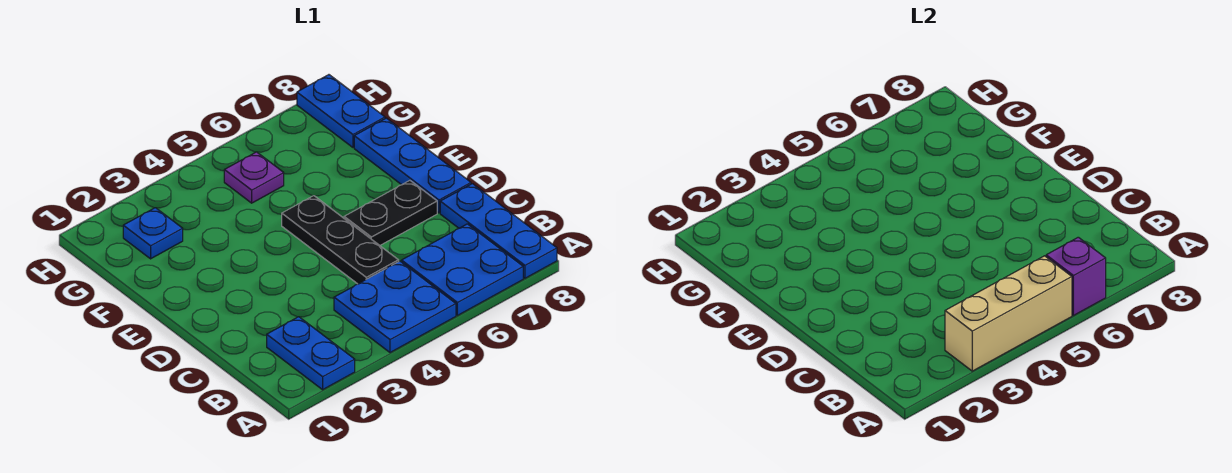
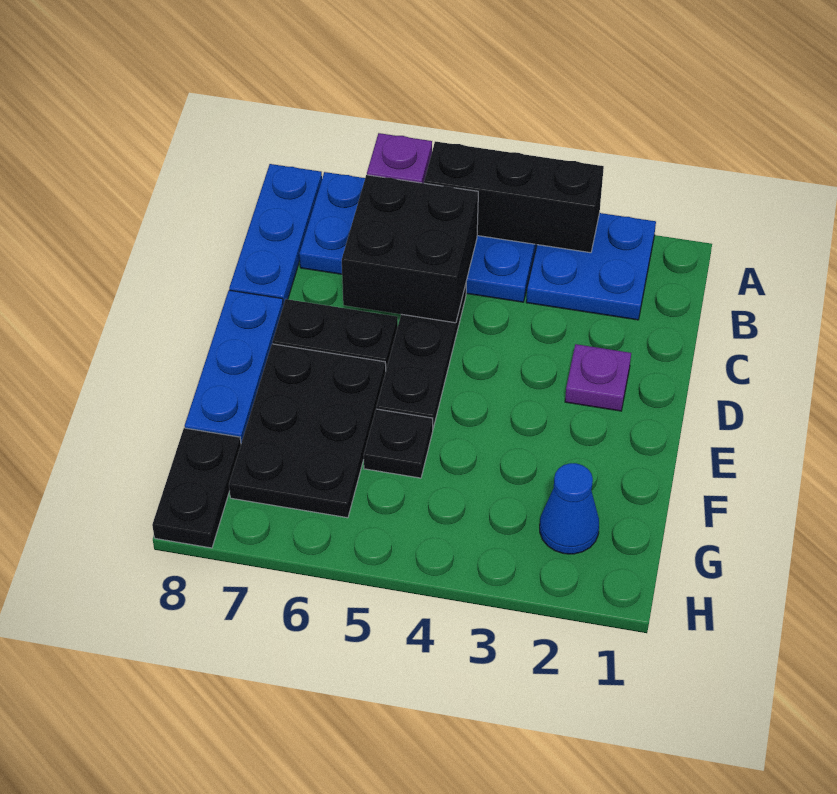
blue plate A2:B2 level 1 -> blue plate A2:B3 level 1
tan brick A3:A5 level 2 -> black brick A3:A5 level 2
none -> black brick B5:C6 level 2
none -> black plate E6:G7 level 1
none -> black plate F5 level 1
blue plate G2 level 1 -> blue cone G2 level 1
purple plate G5 level 1 -> purple plate D2 level 1
blue plate G8:H8 level 1 -> black plate G8:H8 level 1

